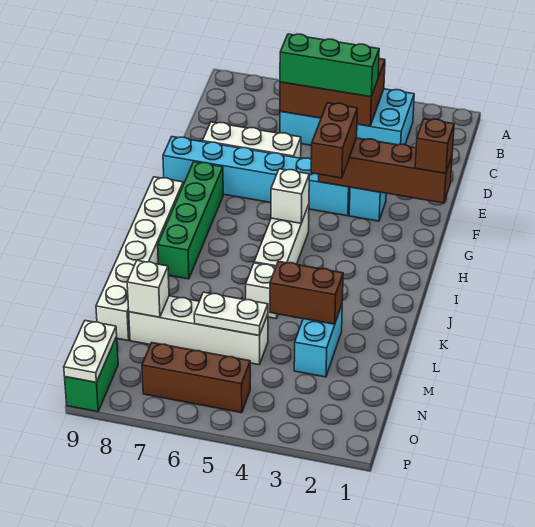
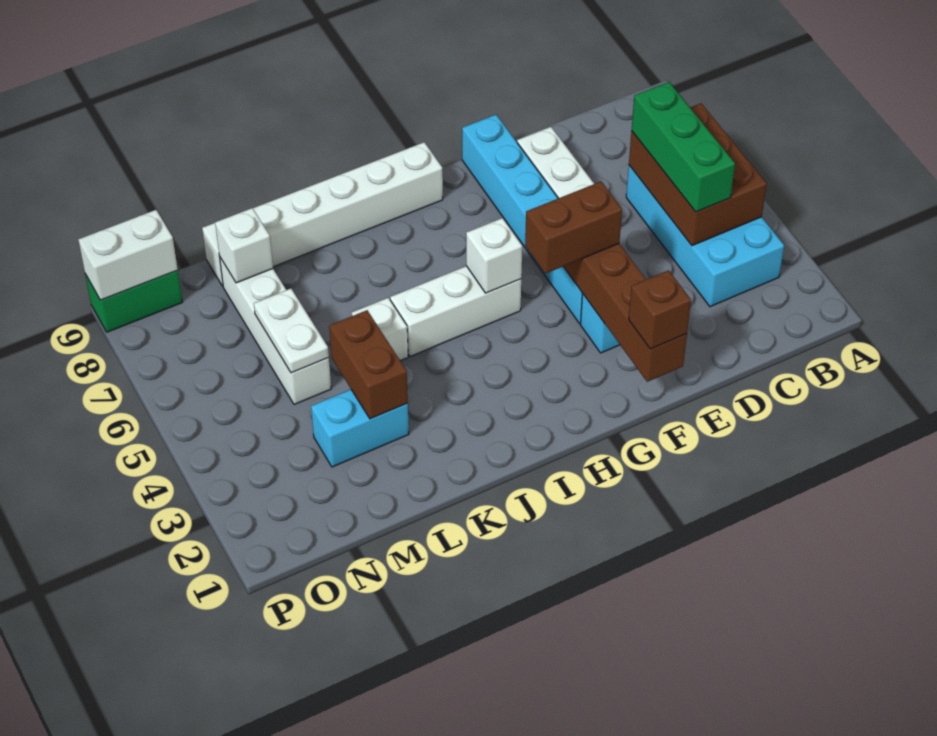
green brick G8:J8 level 1 -> none
brown brick O5:O7 level 1 -> none
white plate O9:P9 level 2 -> white brick O9:P9 level 2

